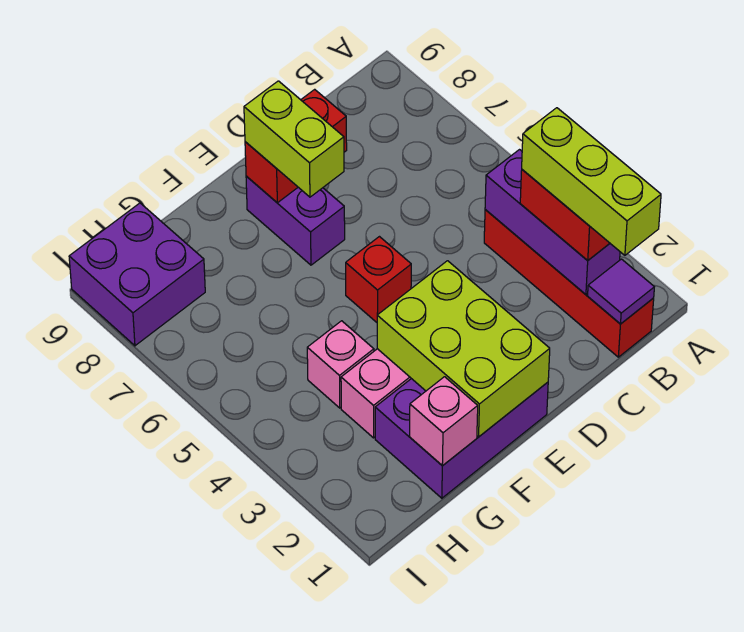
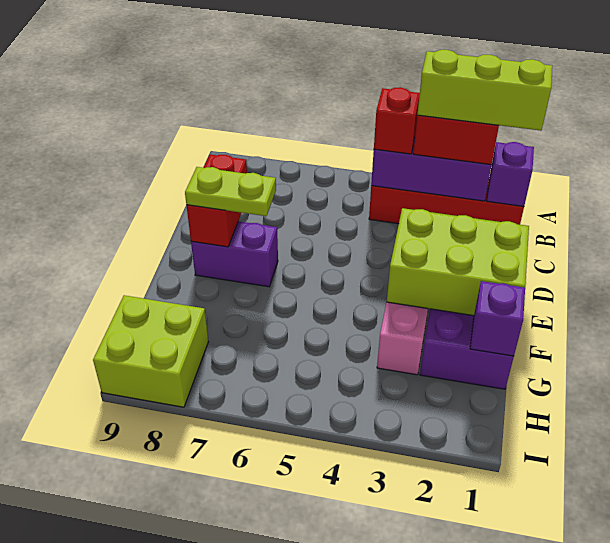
purple tile B1 level 2 -> purple brick B1 level 2
red brick E5 level 1 -> red brick B4 level 3
lime brick E7:E8 level 3 -> lime plate E7:E8 level 3
pink brick G1 level 2 -> purple brick G1 level 2
pink brick G4 level 1 -> none
purple brick H8:I9 level 1 -> lime brick H8:I9 level 1

